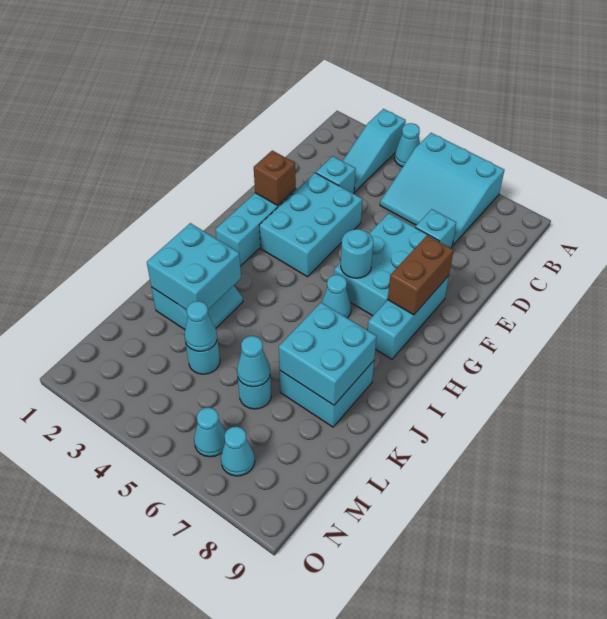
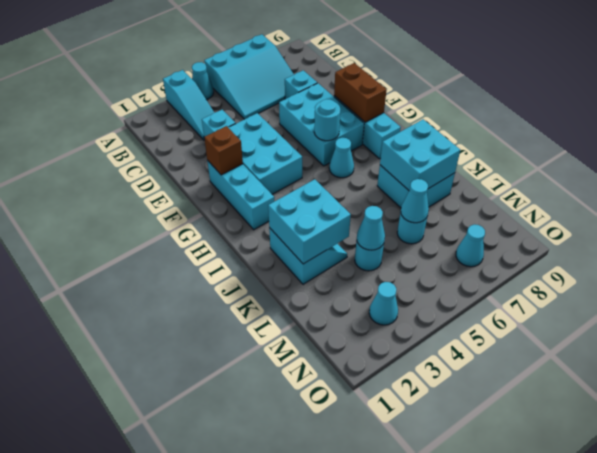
cyan cone N6 level 1 -> cyan cone N3 level 1

